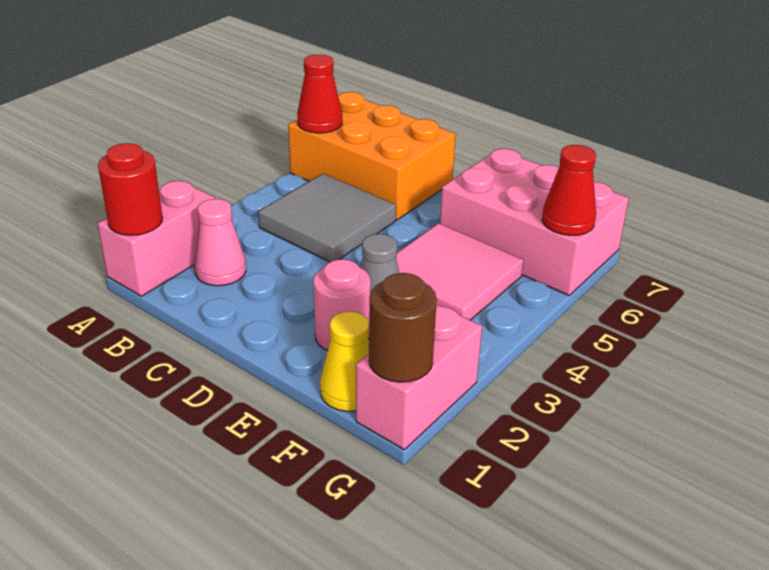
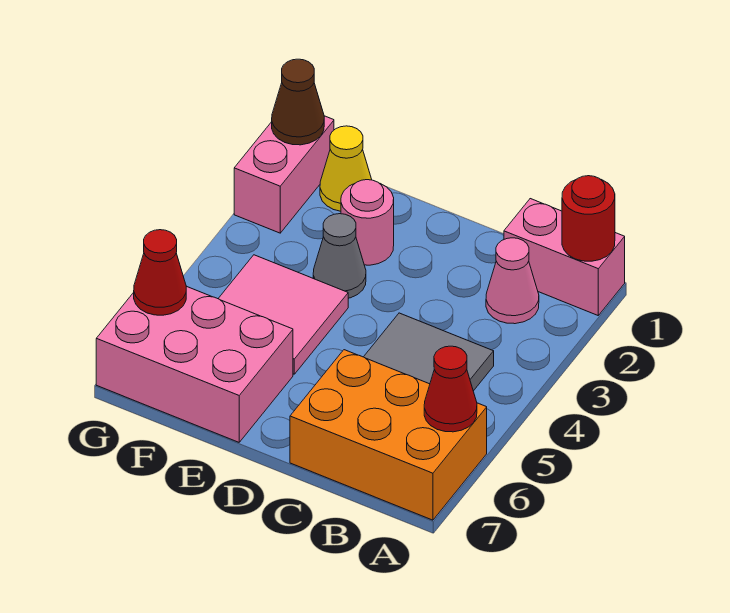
pink brick A1:A2 level 1 -> pink brick A1:B1 level 1
brown round brick G1 level 2 -> brown cone G1 level 2

